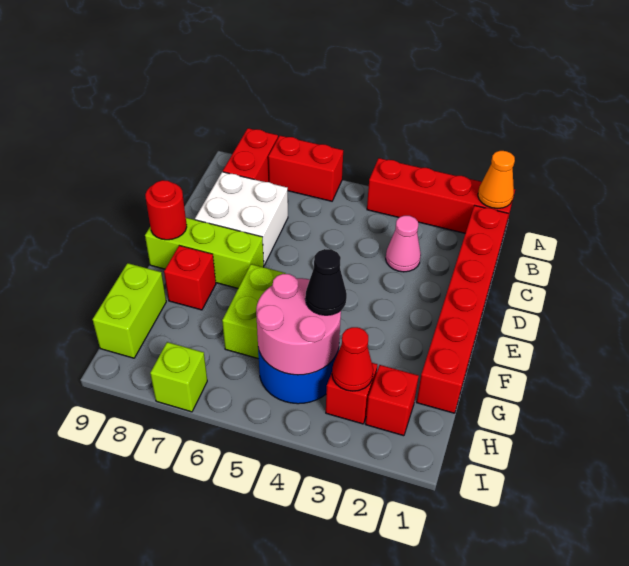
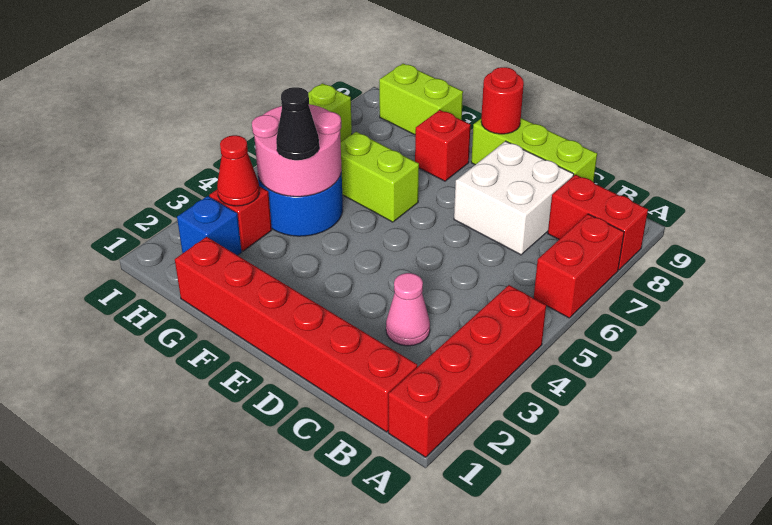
orange cone A1 level 2 -> none
lime brick E7:E9 level 1 -> lime brick C9:E9 level 1
red brick H2 level 1 -> blue brick H2 level 1

